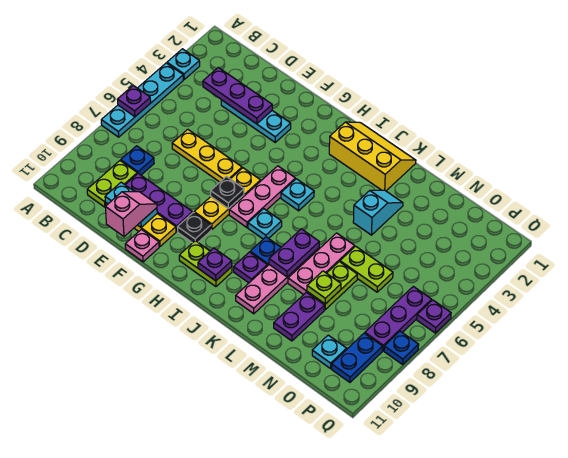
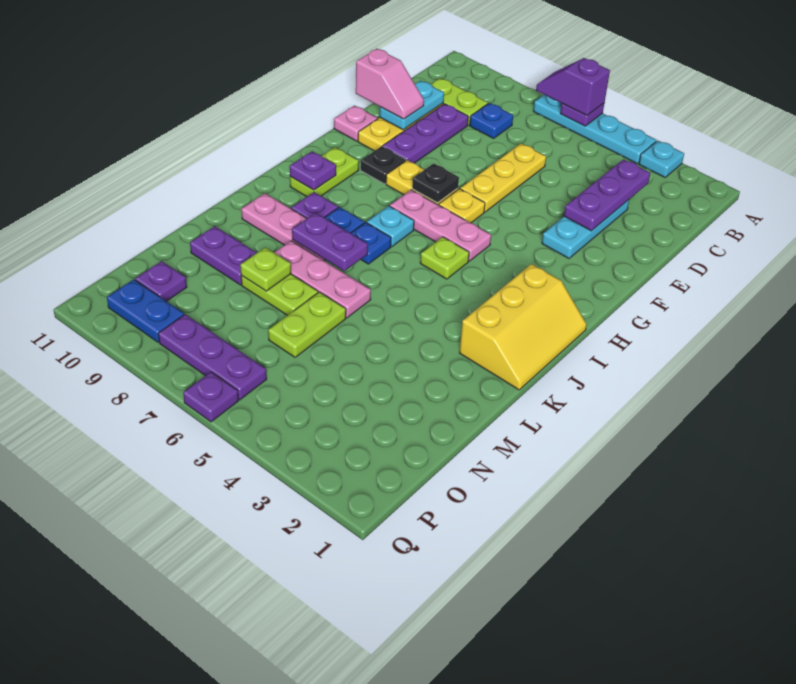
none -> purple slope A6:A7 level 3 top 6
cyan plate I5 level 1 -> lime plate I5 level 1
cyan slope L3:L4 level 1 top 4 -> none
cyan plate O10 level 1 -> purple plate O10 level 1
blue plate Q8 level 1 -> blue plate J7 level 1

